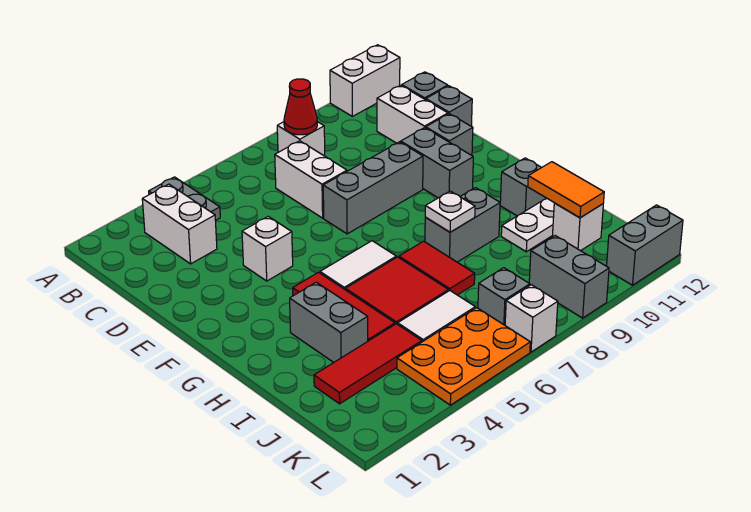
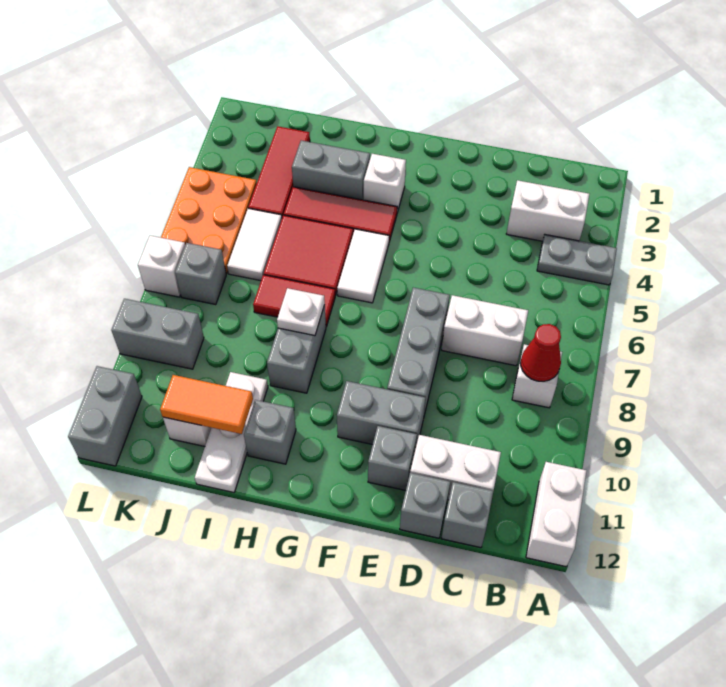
white brick E4 level 1 -> white brick G3 level 1

